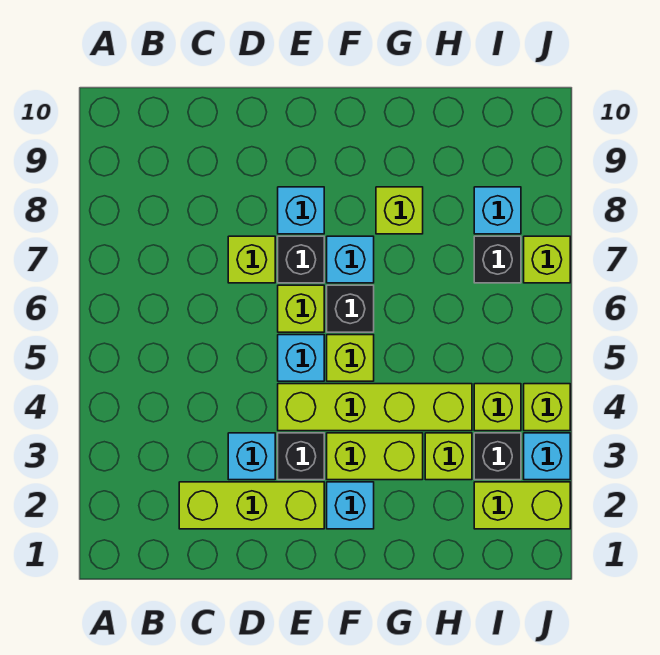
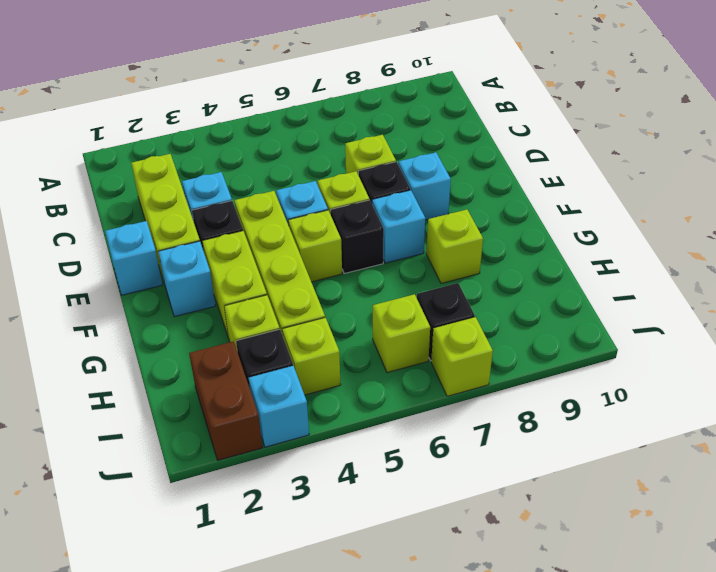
lime brick I2:J2 level 1 -> brown brick I2:J2 level 1
cyan brick I8 level 1 -> cyan brick E1 level 1
lime brick J4 level 1 -> lime brick I6 level 1

